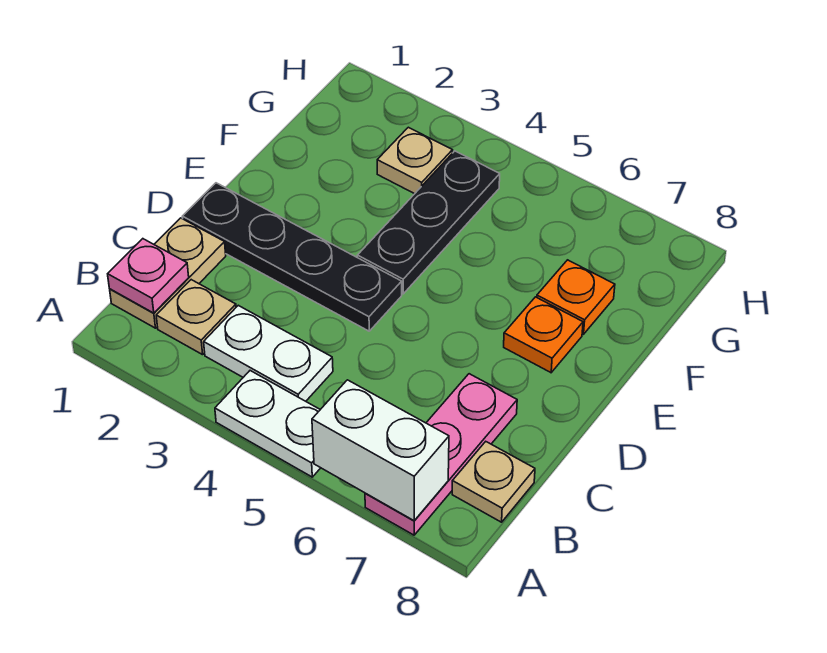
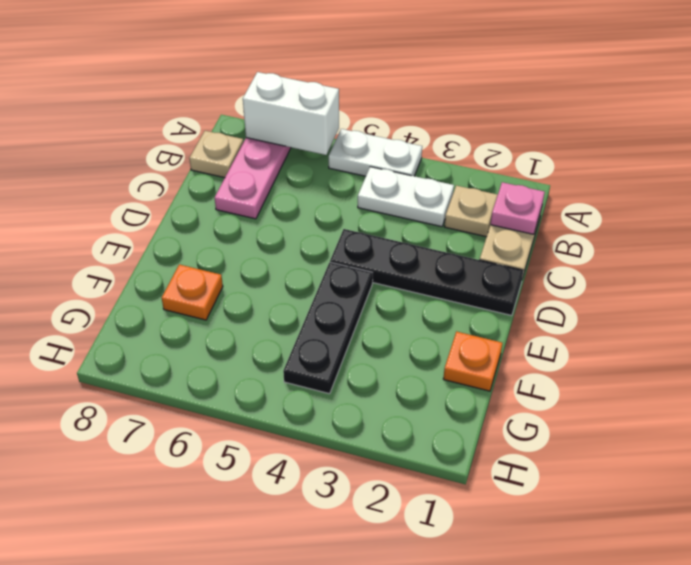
orange plate E7 level 1 -> orange plate F1 level 1
tan plate G3 level 1 -> none

